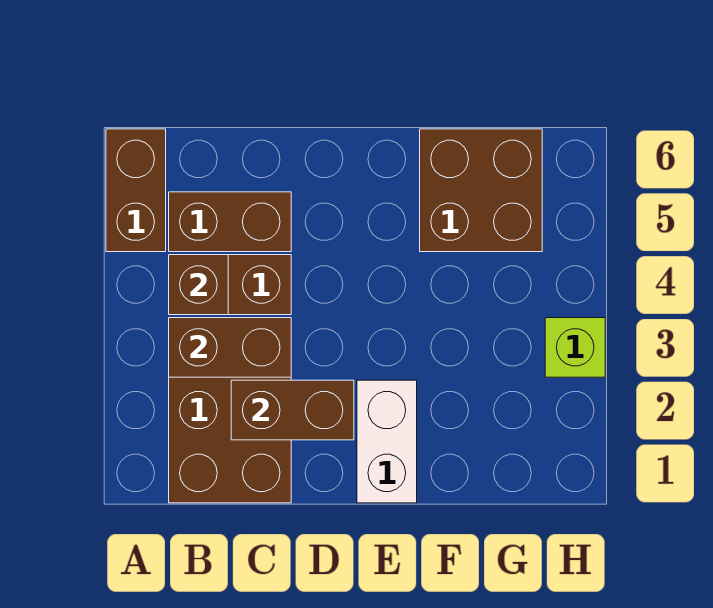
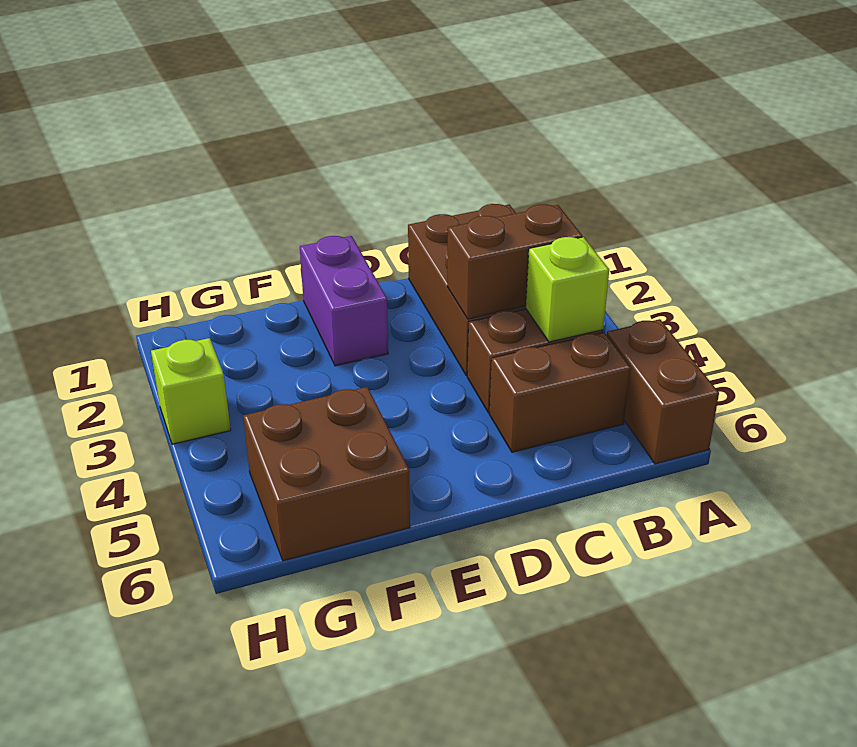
brown brick B4 level 2 -> lime brick B4 level 2
brown brick C2:D2 level 2 -> none
white brick E1:E2 level 1 -> purple brick E1:E2 level 1

